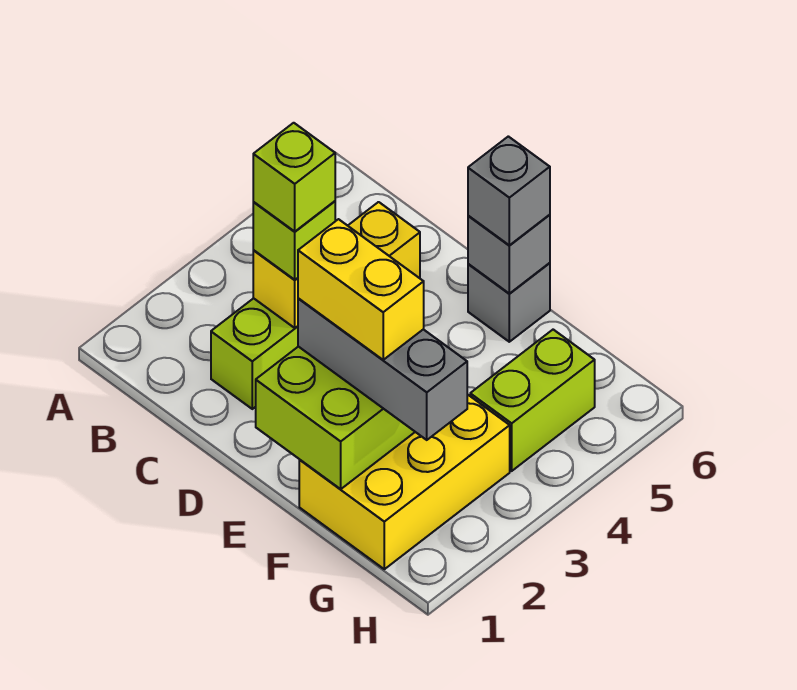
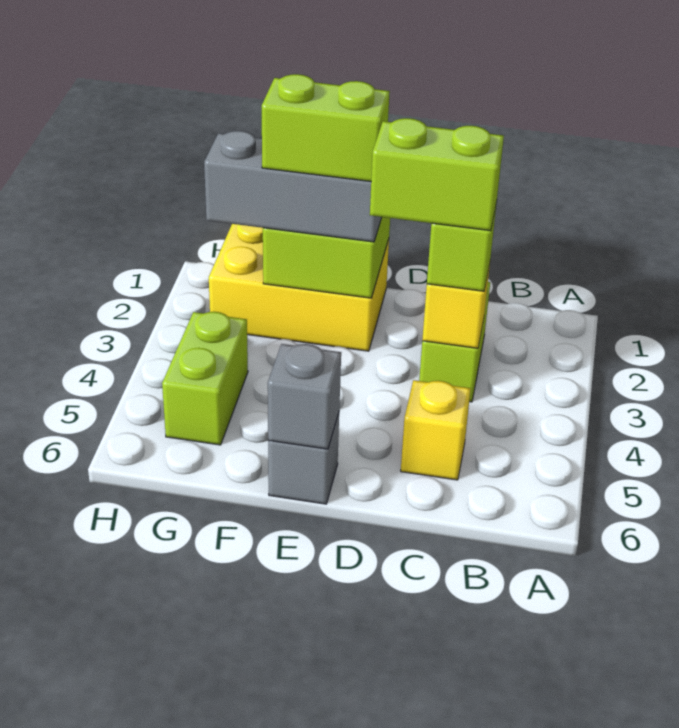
lime brick C3 level 4 -> lime brick C3:D3 level 4
yellow brick E2:F2 level 4 -> lime brick E2:F2 level 4
grey brick E6 level 3 -> none
yellow brick F1:G3 level 1 -> yellow brick E1:G2 level 1

